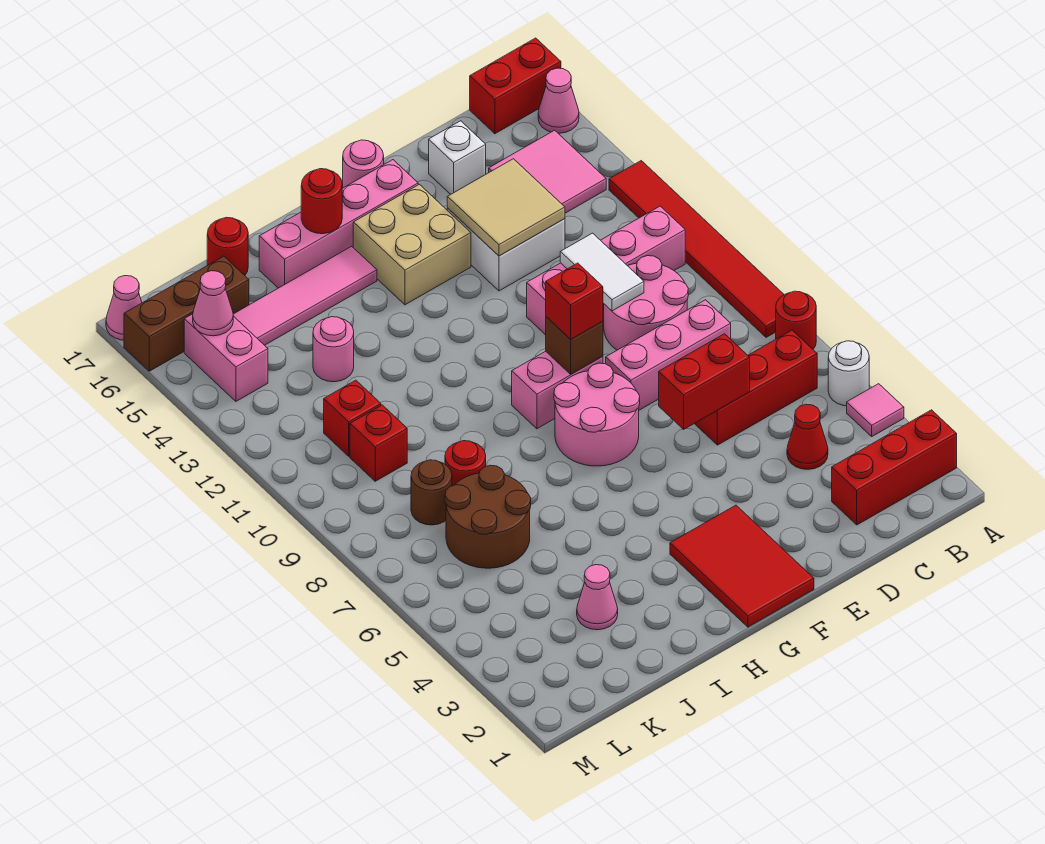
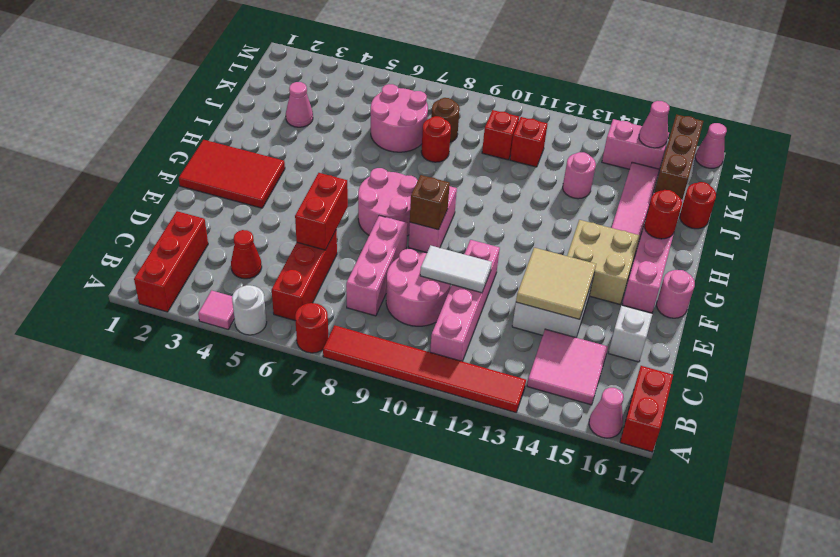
red brick F9 level 3 -> none
brown round brick J6:K7 level 1 -> pink round brick J6:K7 level 1

